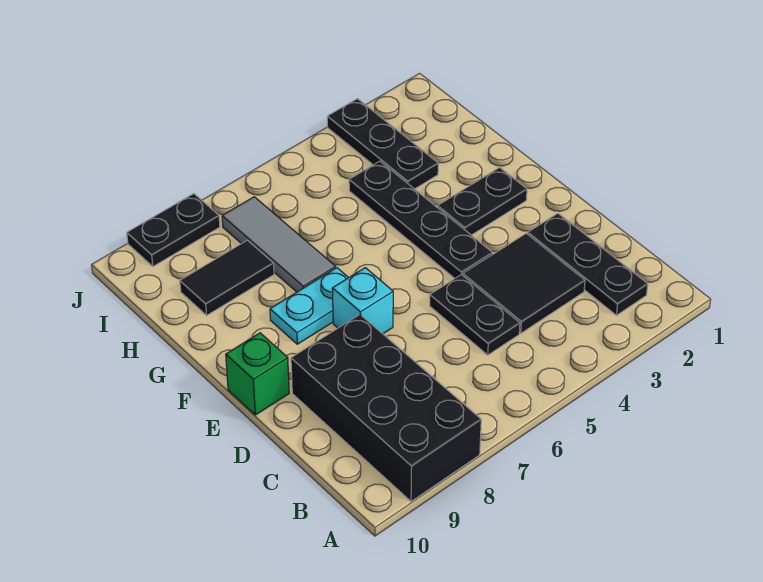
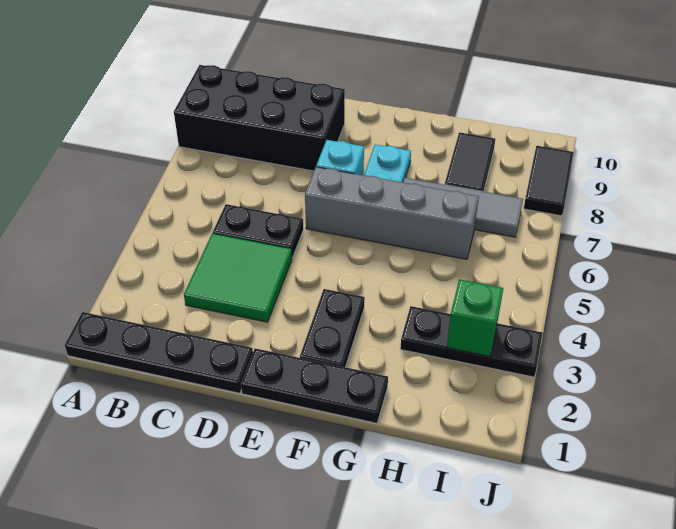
black plate B2:D2 level 1 -> black plate E1:G1 level 1
black tile C3:D4 level 1 -> green tile C3:D4 level 1
black plate E4:H4 level 1 -> black plate A1:D1 level 1
none -> grey brick E6:H6 level 1
green brick E10 level 1 -> green brick I3 level 2
black plate J8:J9 level 1 -> black tile J8:J9 level 1

